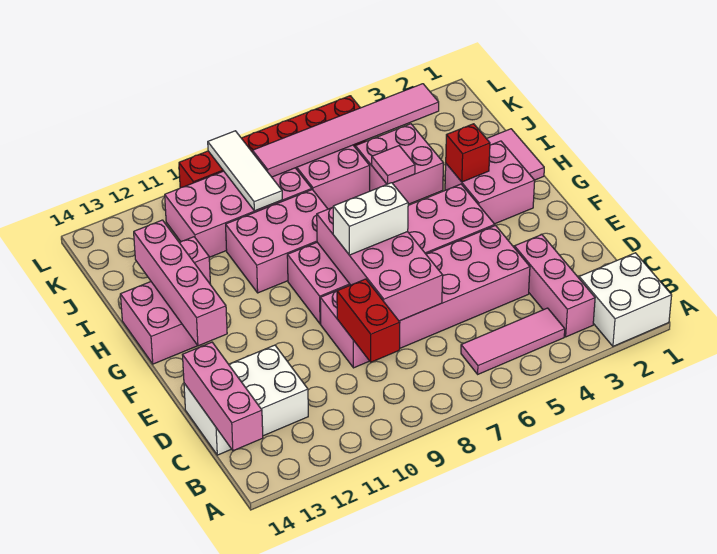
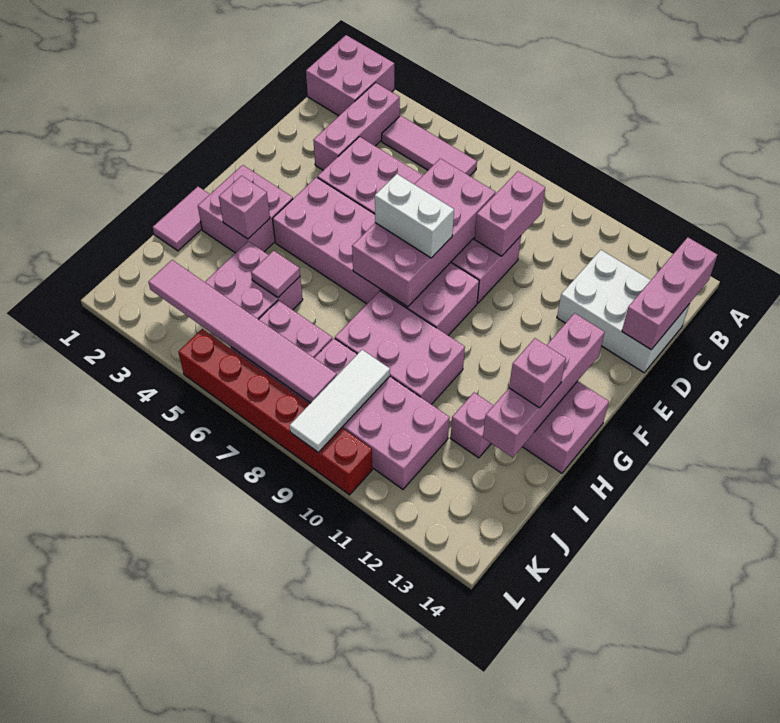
white brick A1:B2 level 1 -> pink brick A1:B2 level 1
red brick C9:D9 level 2 -> pink brick C9:D9 level 2
red brick H3 level 2 -> pink brick H3 level 2
none -> pink brick H13 level 3

